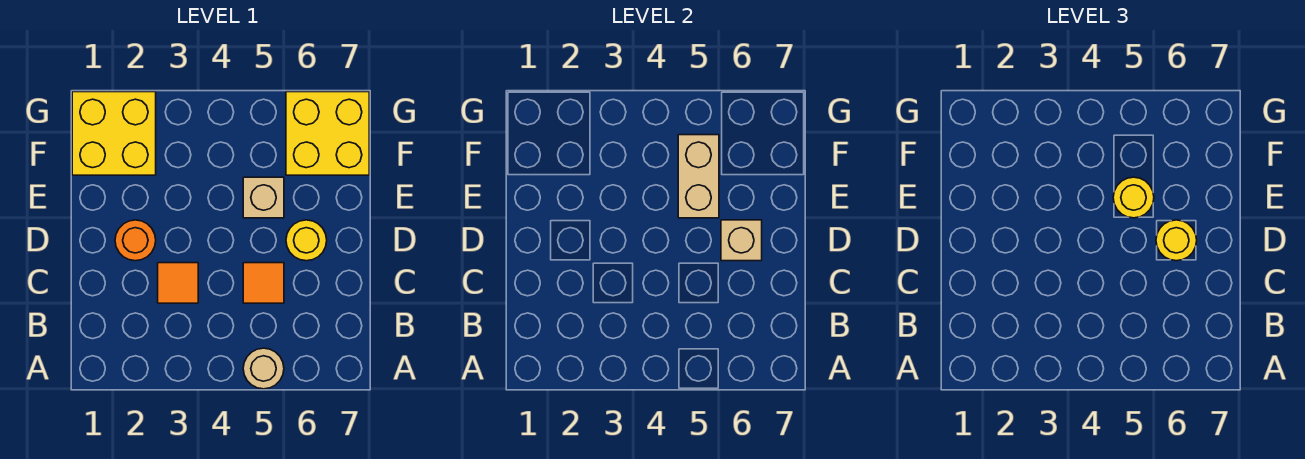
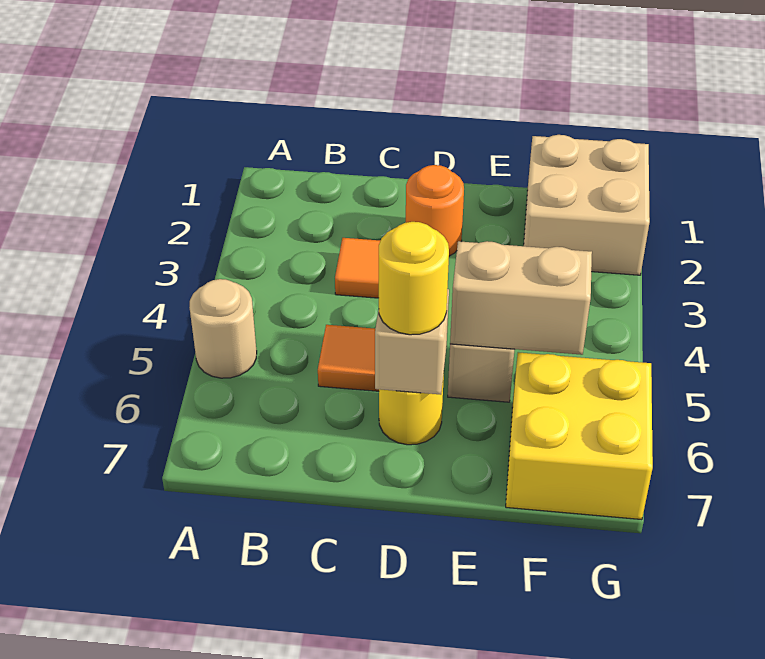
yellow round brick E5 level 3 -> none
yellow brick F1:G2 level 1 -> tan brick F1:G2 level 1

